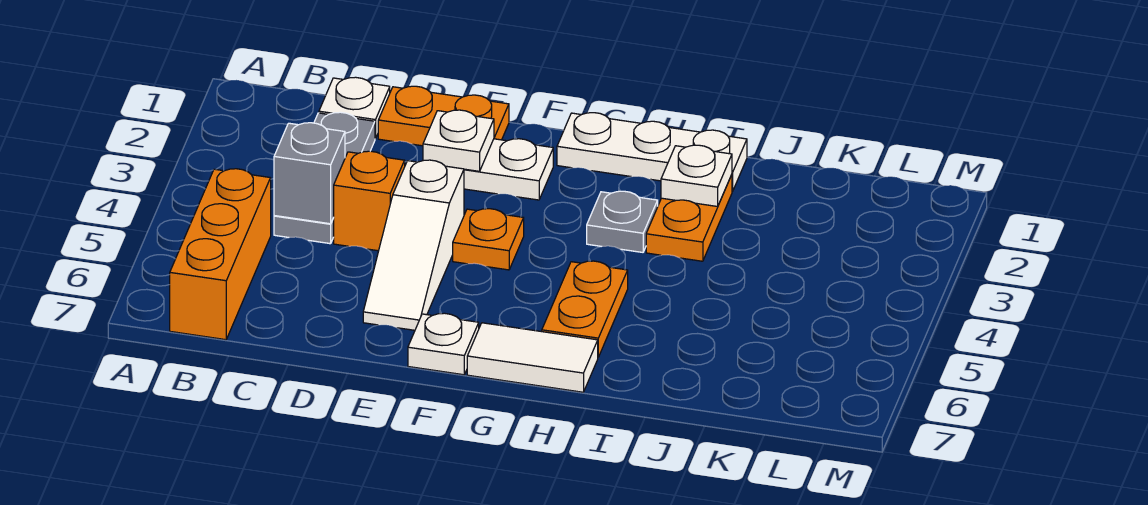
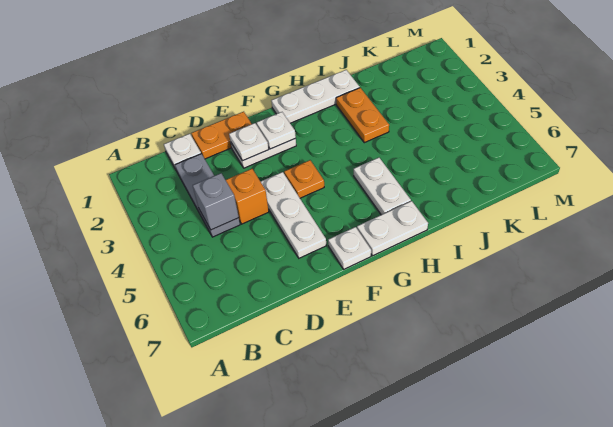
orange brick B5:B7 level 1 -> none
white slope E4:E6 level 1 top 4 -> white plate E4:E6 level 1
white tile G7:H7 level 1 -> white plate G7:H7 level 1
grey plate H3 level 1 -> none
orange plate H5:H6 level 1 -> white plate H5:H6 level 1
white plate I2 level 2 -> white plate F2 level 2

